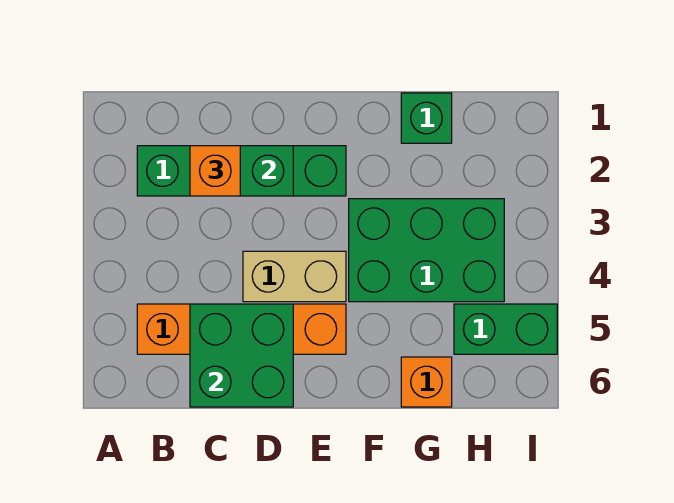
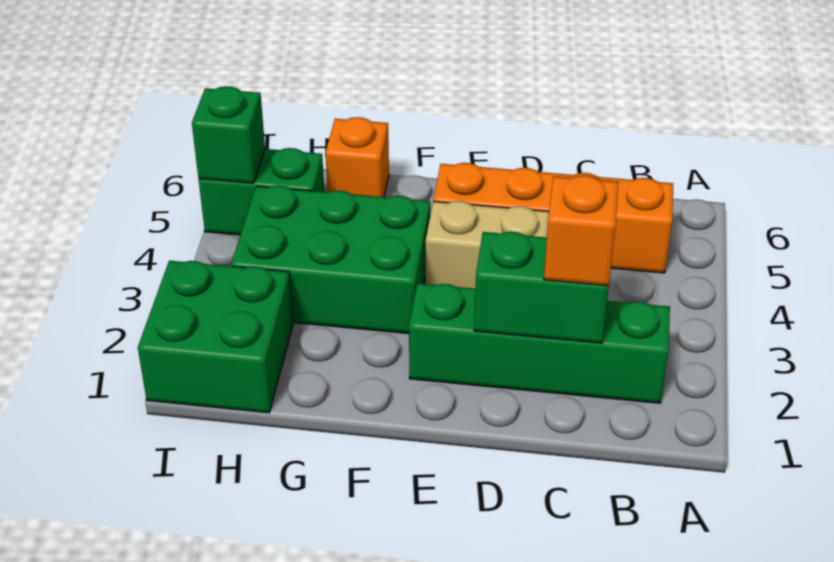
green brick C5:D6 level 2 -> green brick H1:I2 level 1
green brick G1 level 1 -> green brick I5 level 2

